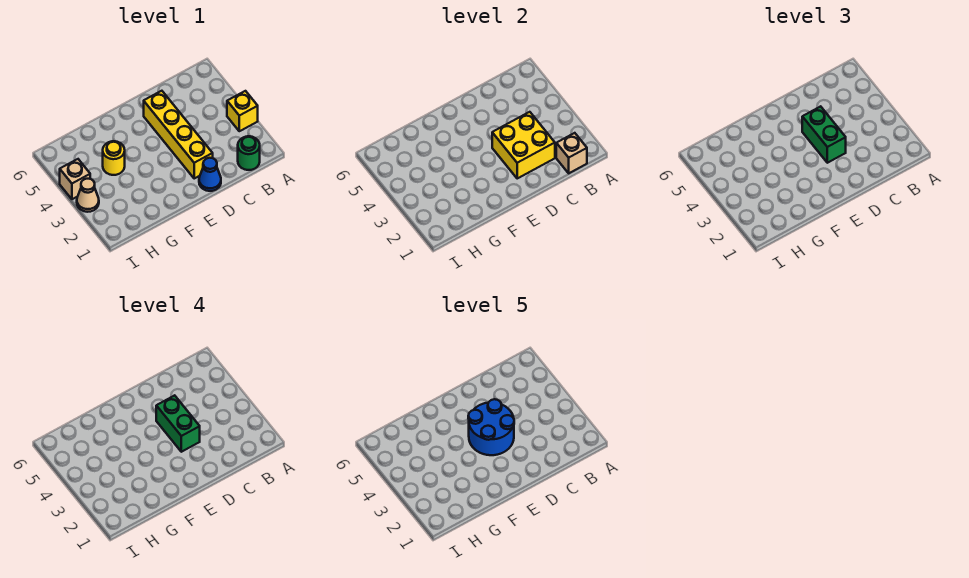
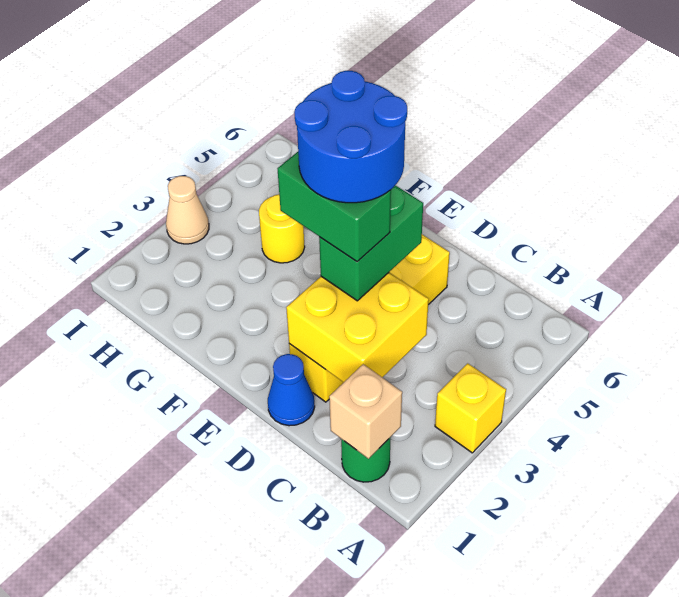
green brick D3:D4 level 4 -> green brick D3:E3 level 4
tan brick I4 level 1 -> none

